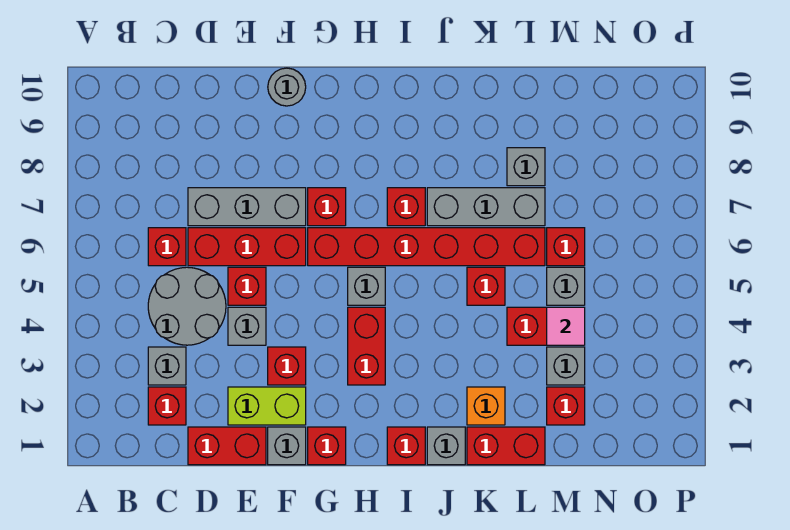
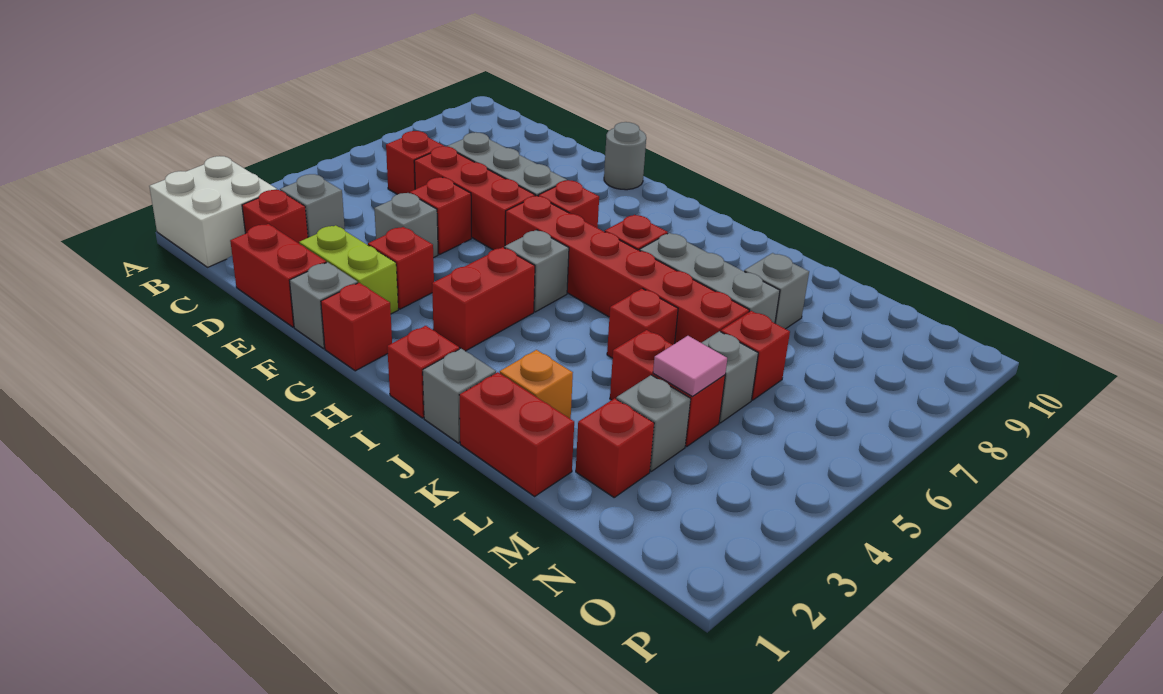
none -> white brick A1:B2 level 1
grey round brick C4:D5 level 1 -> none

